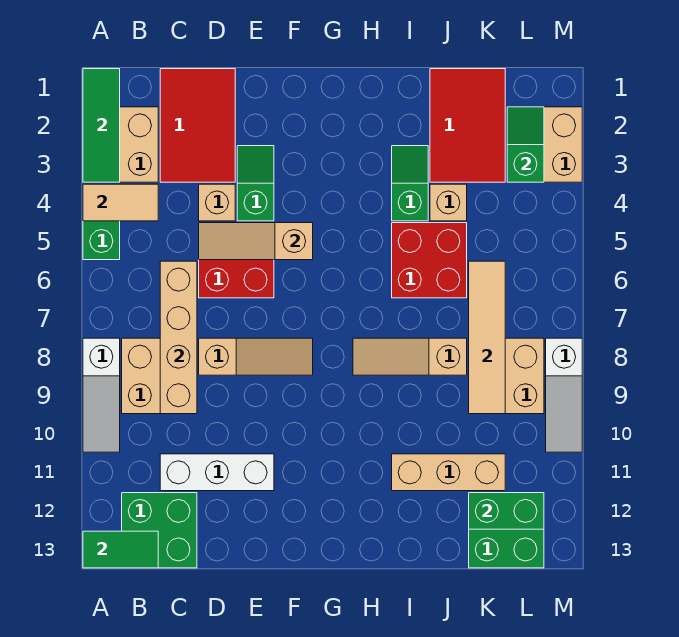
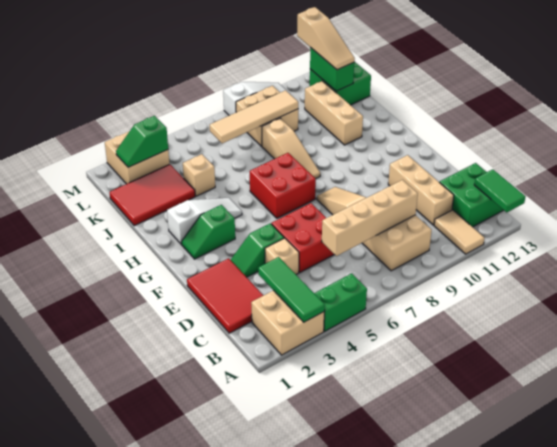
green tile A1:A3 level 2 -> green tile A3:C3 level 2
tan tile A4:B4 level 2 -> tan tile A11:B11 level 1
white slope A8:A10 level 1 top 8 -> white slope H2:H4 level 1 top 2
red tile C1:D3 level 1 -> red tile C1:E2 level 1
white brick C11:E11 level 1 -> tan brick C11:E11 level 1
tan slope D5:F5 level 2 top F -> tan slope K12:M12 level 3 top M
green slope I3:I4 level 1 top 4 -> green slope G2:G3 level 1 top 3
red brick I5:J6 level 1 -> red brick G6:H7 level 1

